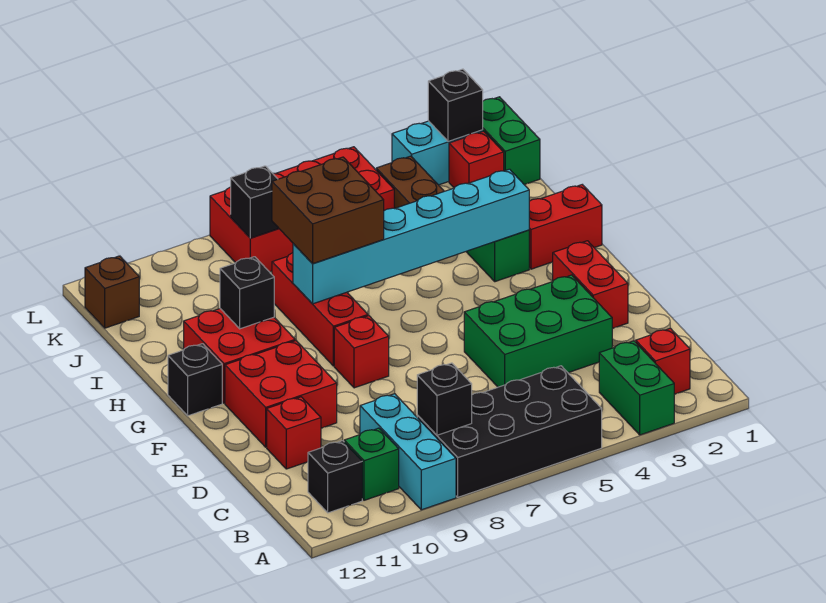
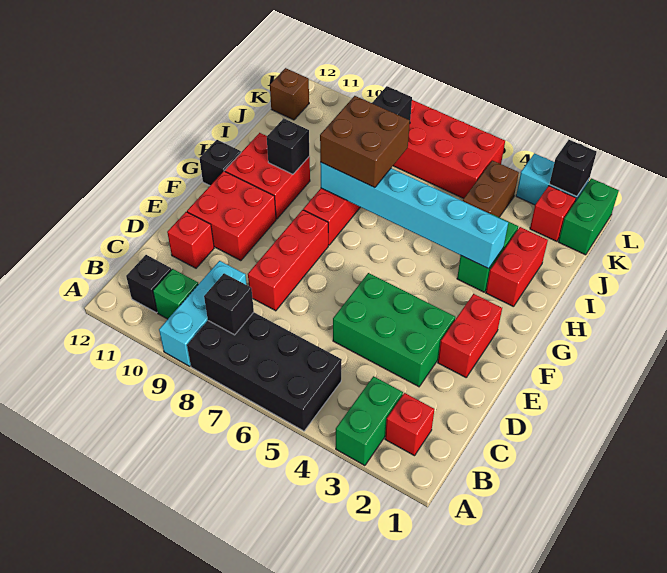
red brick F8 level 1 -> red brick D8:F8 level 1
red brick H1:H2 level 1 -> red brick H2:I2 level 1

